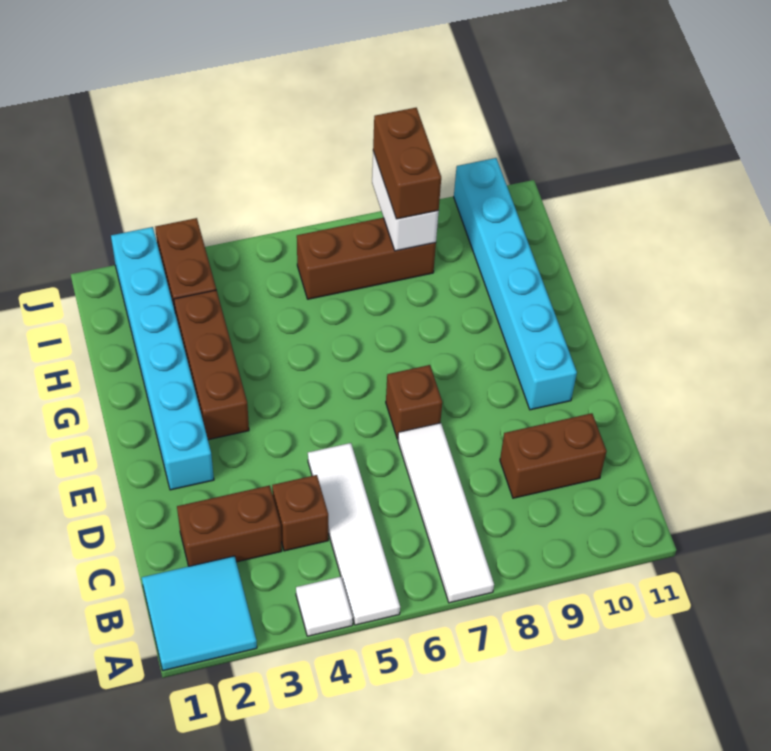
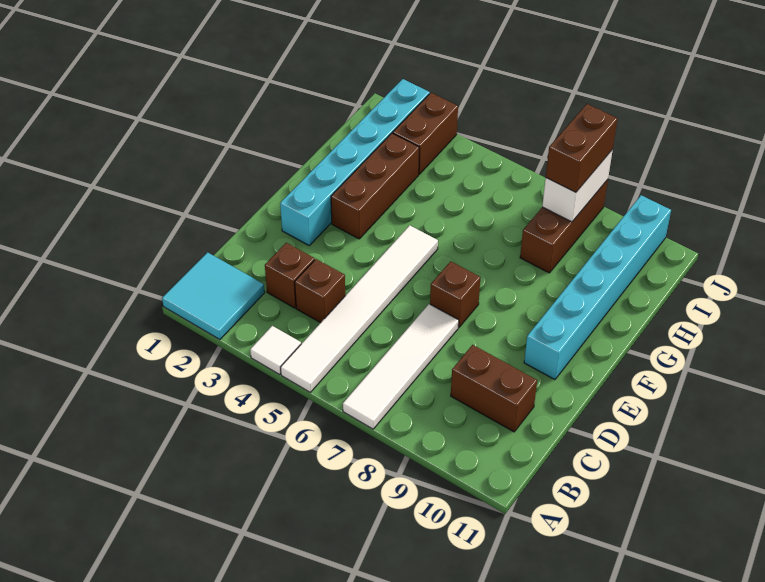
white tile A5:D5 level 1 -> white tile A5:F5 level 1
brown brick C2:C3 level 1 -> brown brick C3 level 1
brown brick I6:I8 level 1 -> brown brick H8:J8 level 1

